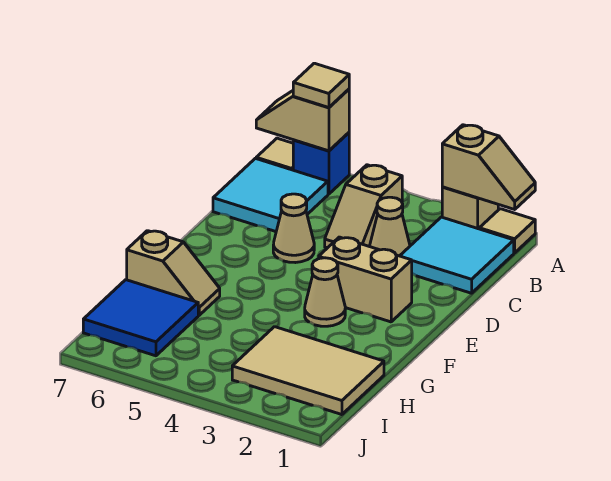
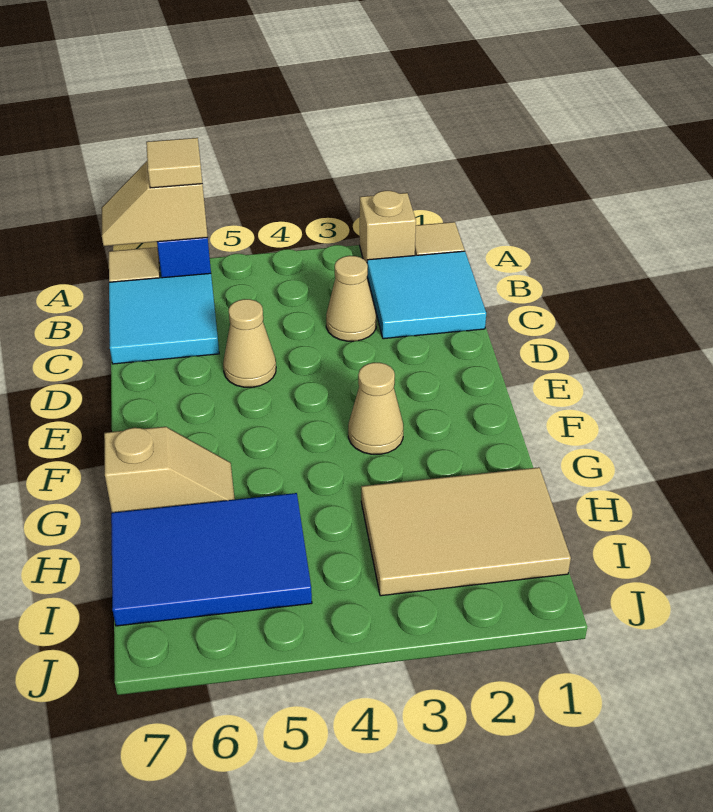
tan slope A1:A2 level 2 top 2 -> none
tan slope B4:C4 level 1 top B -> none
tan brick E2:E3 level 1 -> none
blue tile H6:I7 level 1 -> blue tile H5:I7 level 1

